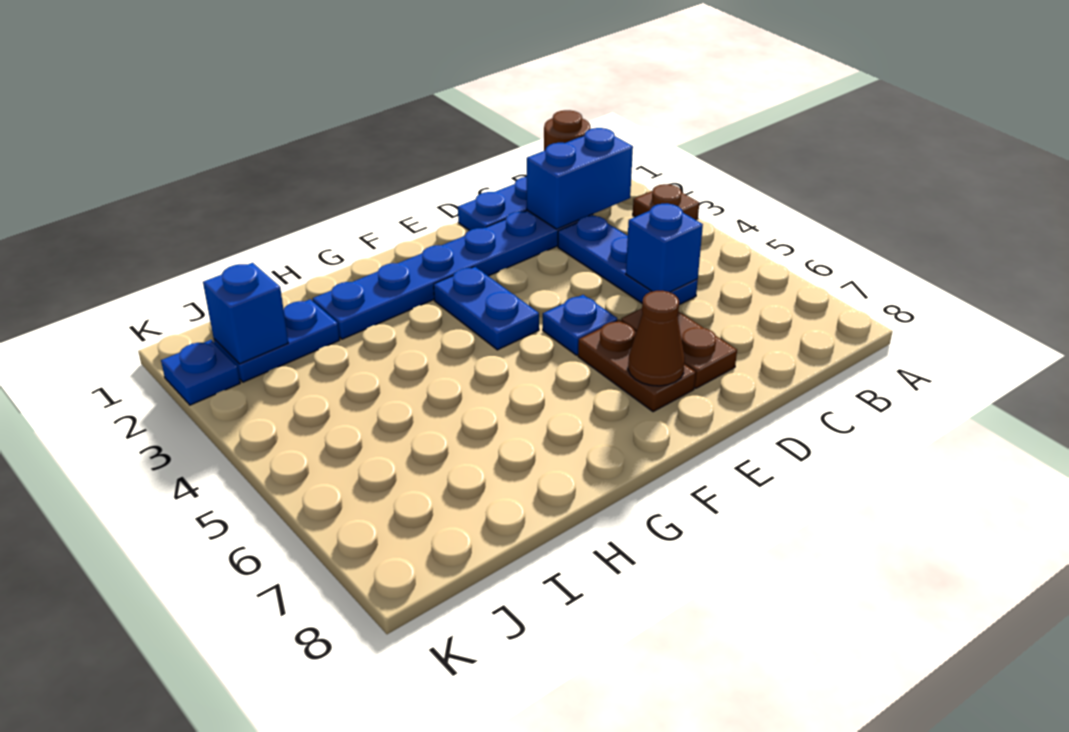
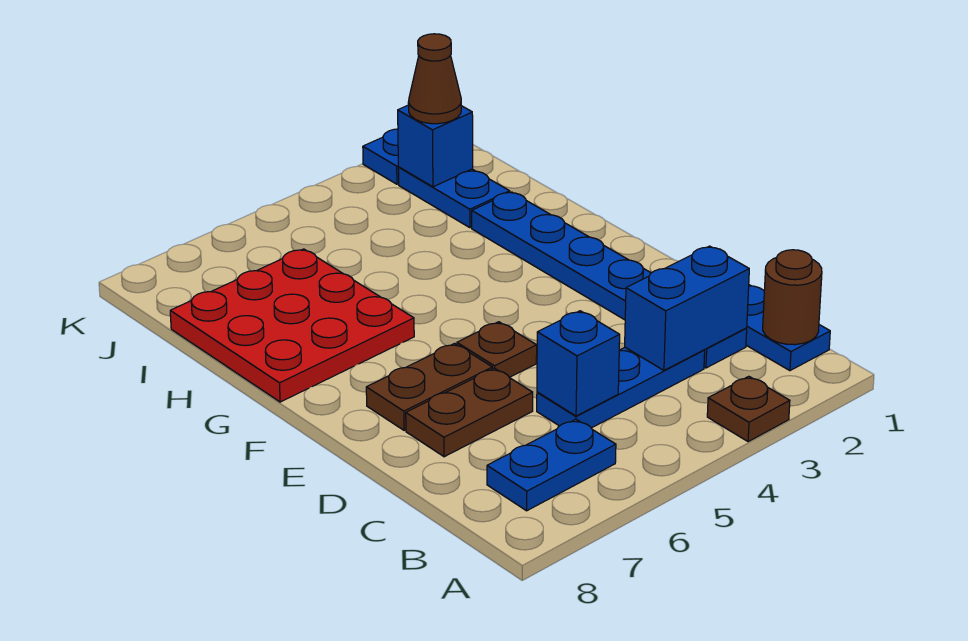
blue brick B2:C2 level 2 -> blue brick C2:C3 level 2
blue plate E5 level 1 -> brown plate E5 level 1
brown cone E7 level 2 -> brown cone J2 level 3
blue plate F3:F4 level 1 -> blue plate B6:B7 level 1
none -> red plate G6:I8 level 1

